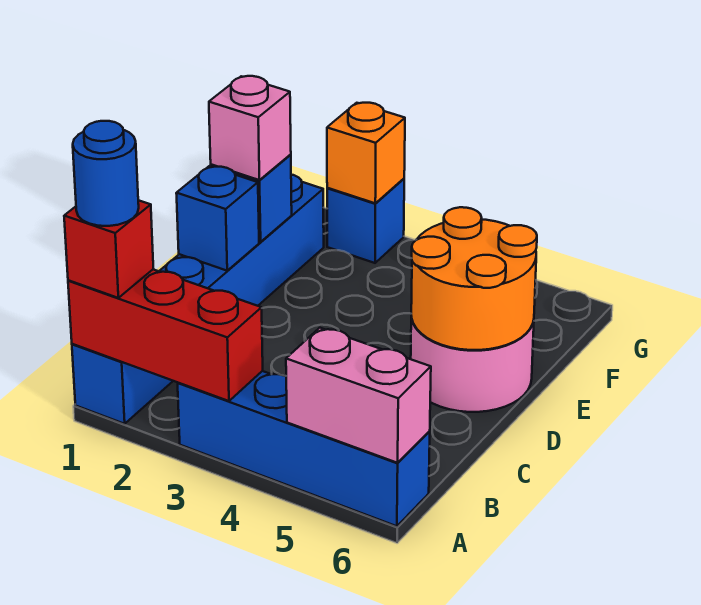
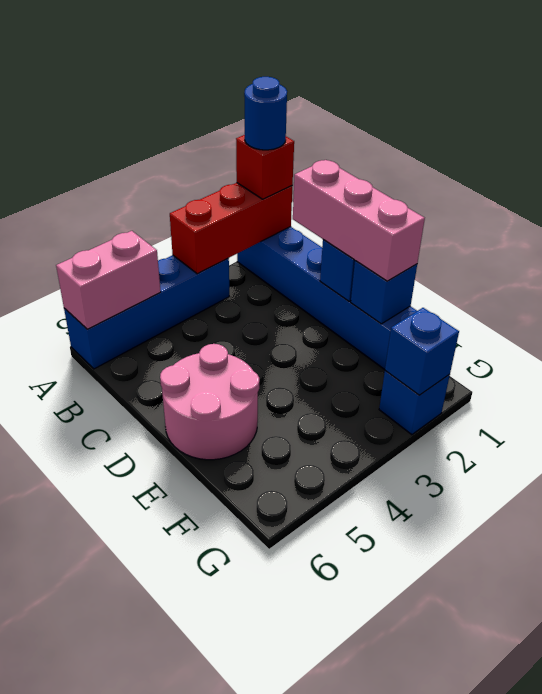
orange round brick D5:E6 level 2 -> none
pink brick E1 level 3 -> pink brick C1:E1 level 3
orange brick G2 level 2 -> blue brick G2 level 2

